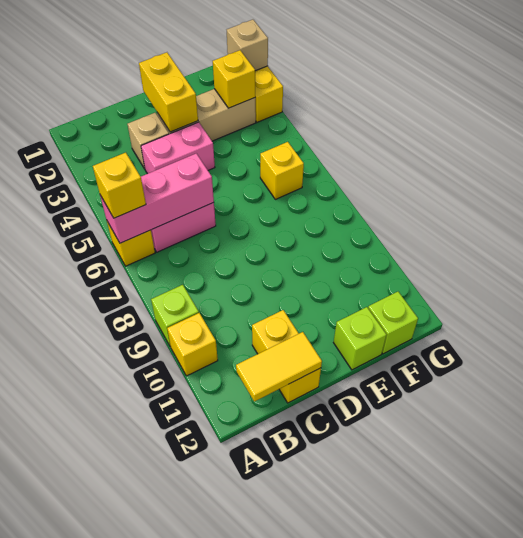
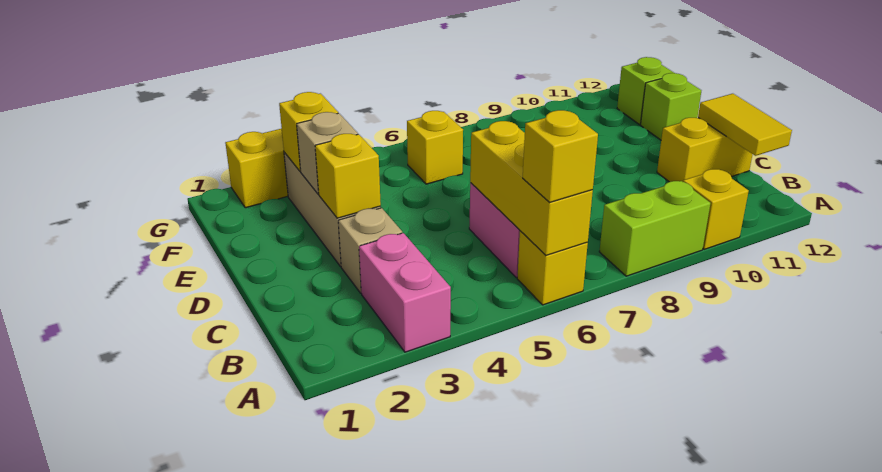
pink brick A6:C6 level 2 -> yellow brick A6:C6 level 2
lime brick A9 level 1 -> lime brick A8:A9 level 1
pink brick C4:D4 level 1 -> pink brick A3:B3 level 1
yellow brick D2:D3 level 2 -> yellow brick D3 level 2
tan brick G2 level 2 -> tan brick E3 level 2

